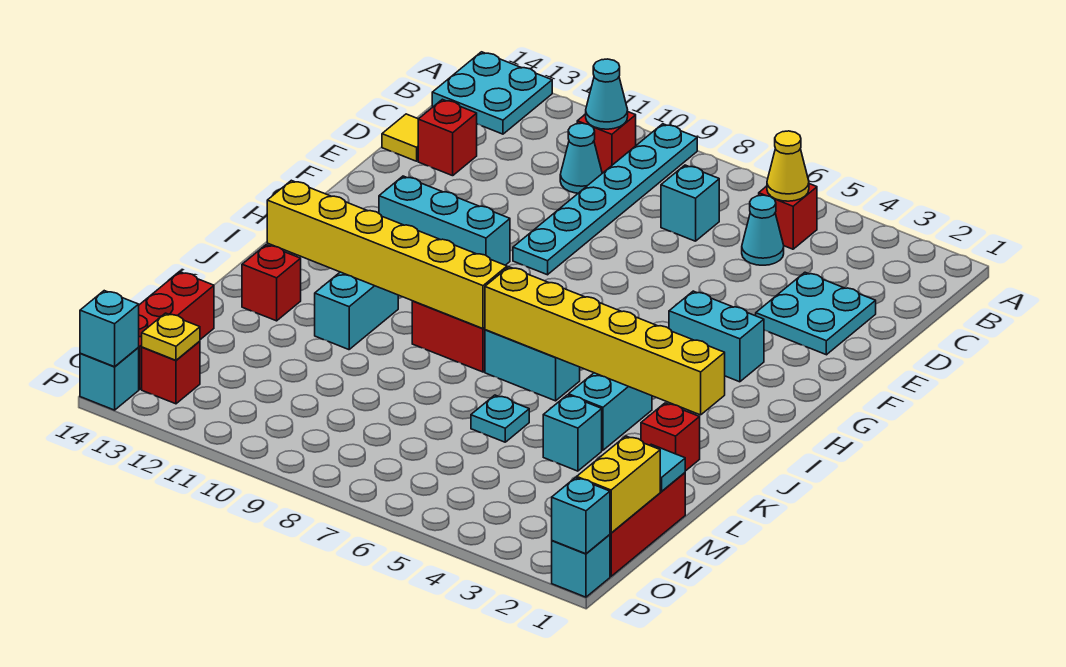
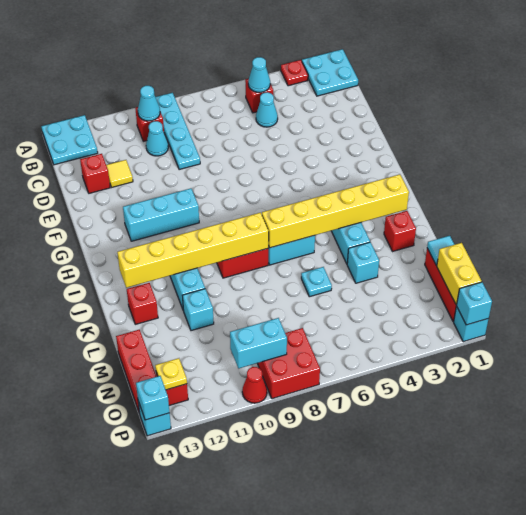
none -> red plate A3 level 1
cyan plate A9:F9 level 1 -> cyan plate A9:D9 level 1
yellow cone B5 level 2 -> cyan cone B5 level 2
cyan brick C7 level 1 -> cyan brick L11 level 1
cyan plate D2:E3 level 1 -> cyan plate A1:B2 level 1
yellow tile D14 level 1 -> yellow tile D12 level 1
cyan brick G3:G4 level 1 -> cyan brick O9:O10 level 2
none -> red brick O8:P9 level 1
none -> red cone P10 level 1

